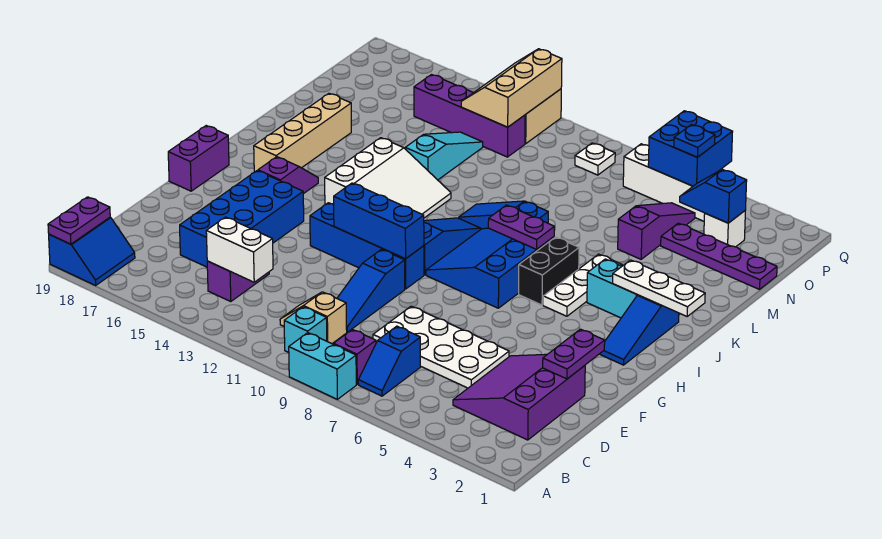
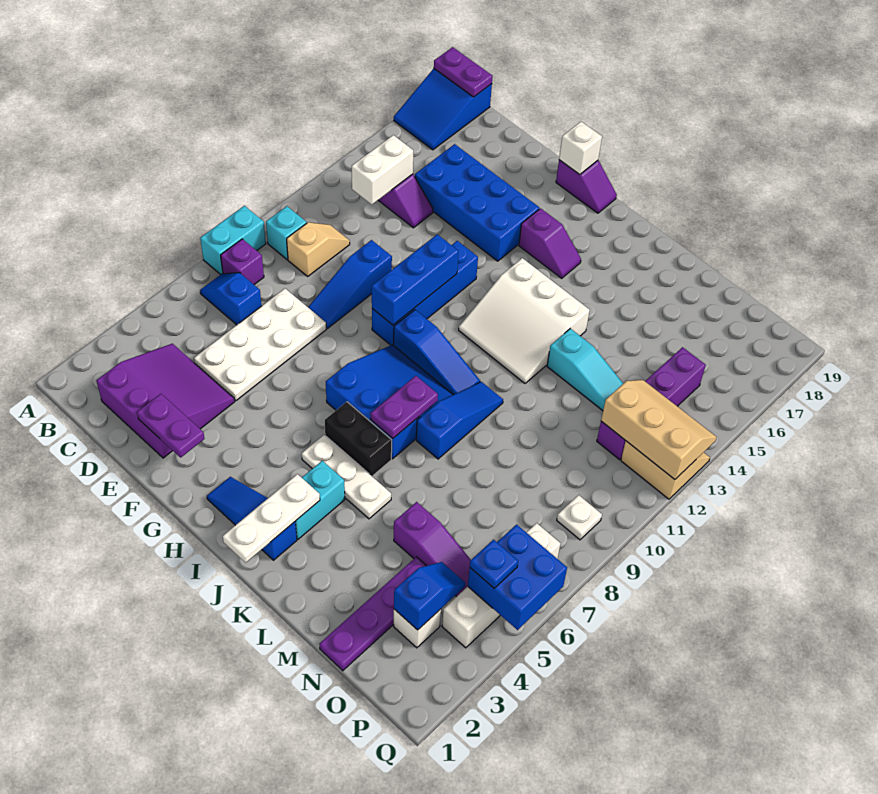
blue slope A18:B19 level 1 top 19 -> blue slope A17:B19 level 1 top 19
blue slope D10:F10 level 1 top F -> blue slope E9:E11 level 1 top 11
purple brick G19:H19 level 1 -> purple slope G19:H19 level 1 top G
none -> white brick G19 level 2
tan brick I17:L17 level 1 -> none

